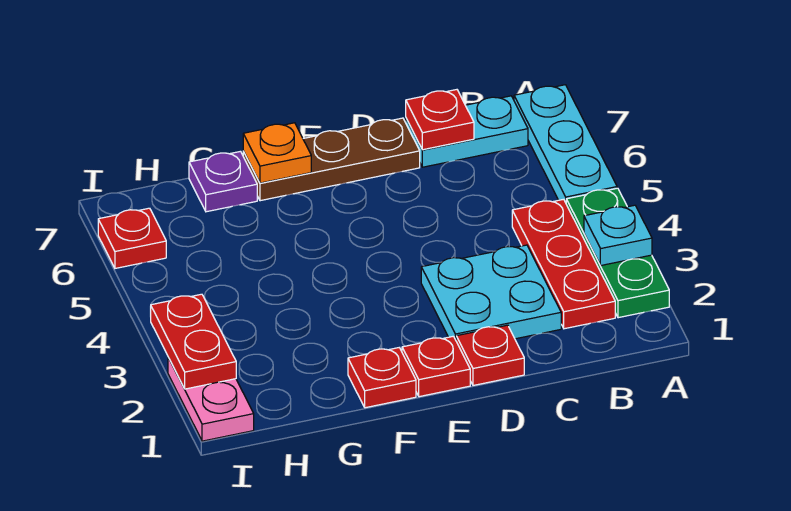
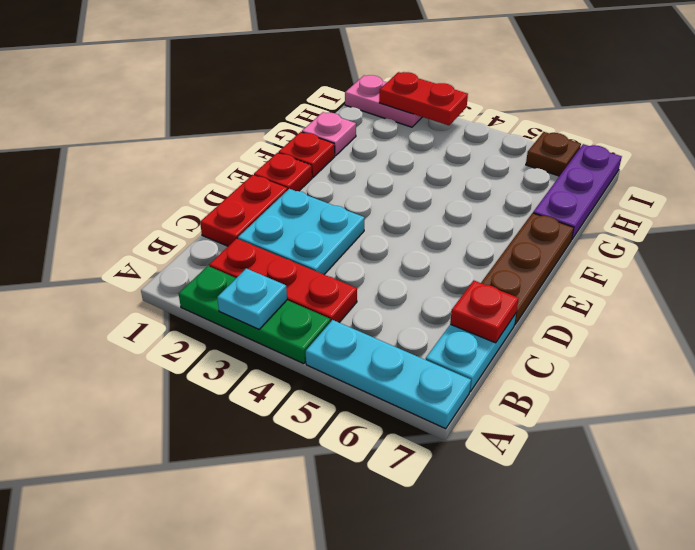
red plate D1 level 1 -> red plate C1:D1 level 1
orange plate F7 level 2 -> none
none -> pink plate G1 level 1
purple plate G7 level 1 -> purple plate G7:I7 level 1
red plate I6 level 1 -> brown plate I6 level 1

